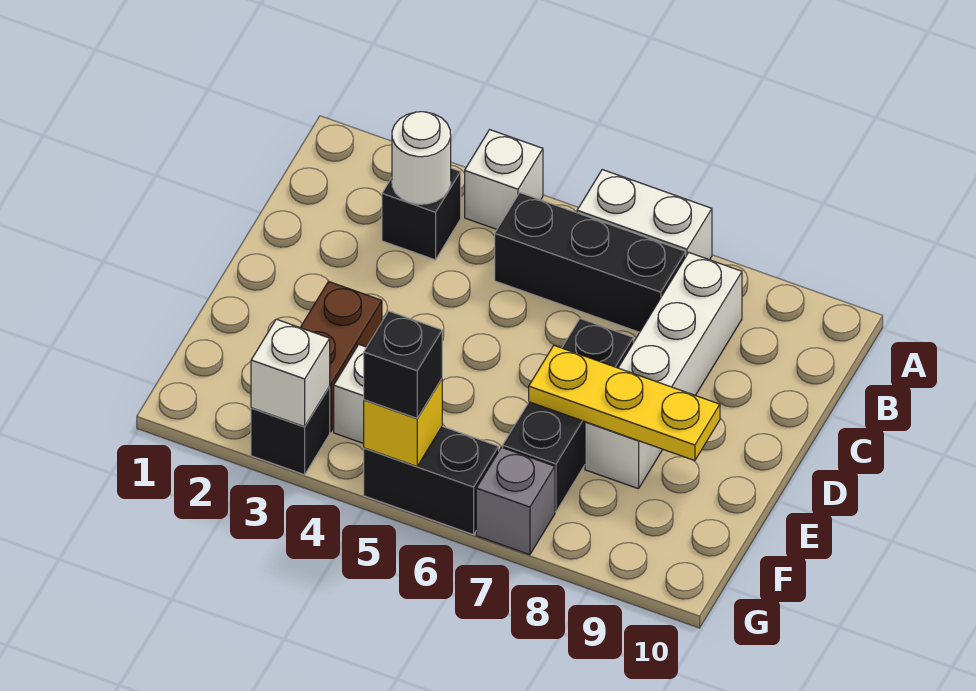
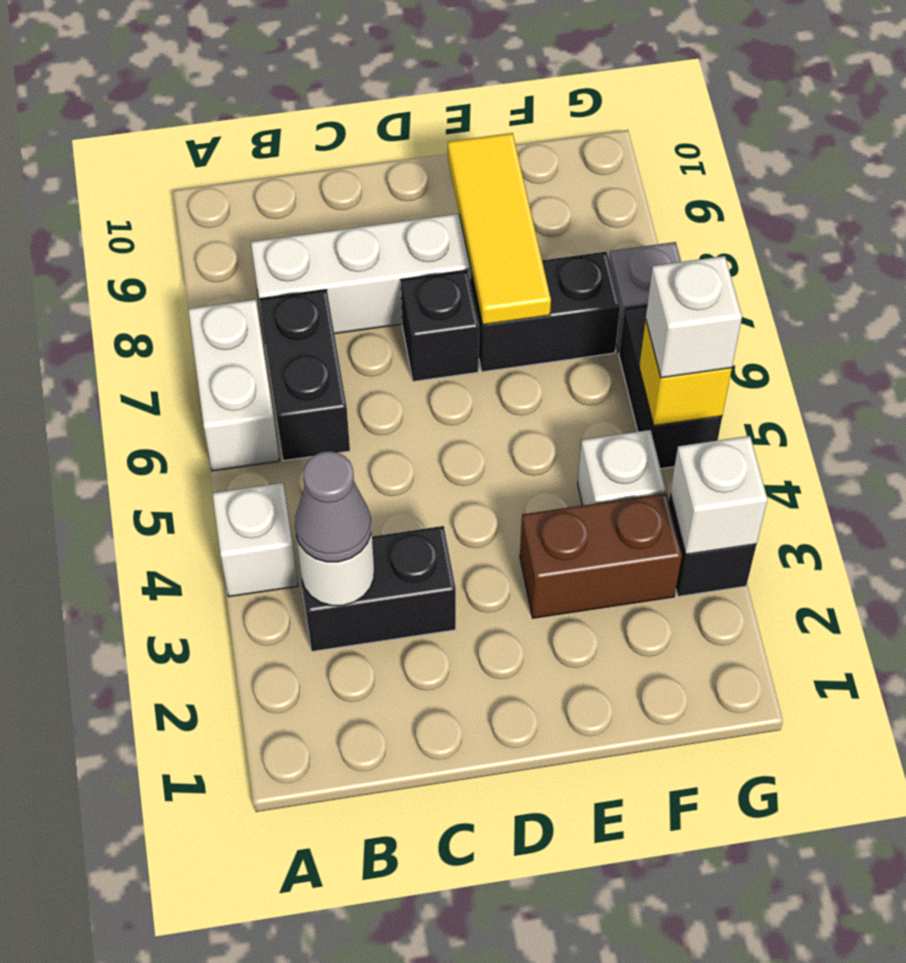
black brick B3 level 1 -> black brick B3:C3 level 1
none -> grey cone B3 level 3
black brick B5:B7 level 1 -> black brick B6:B7 level 1
yellow plate E7:E9 level 2 -> yellow tile E7:E9 level 2
black brick G5 level 3 -> white brick G5 level 3

